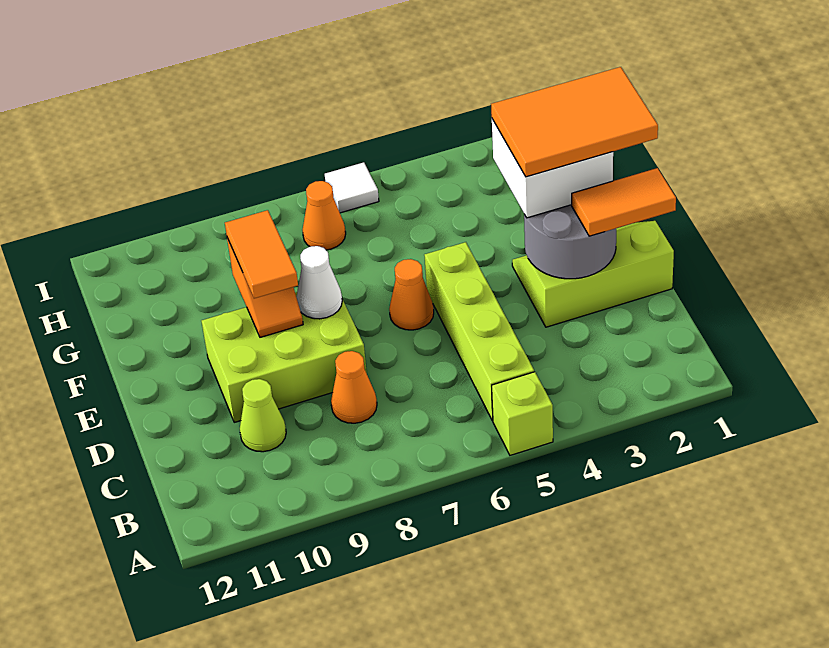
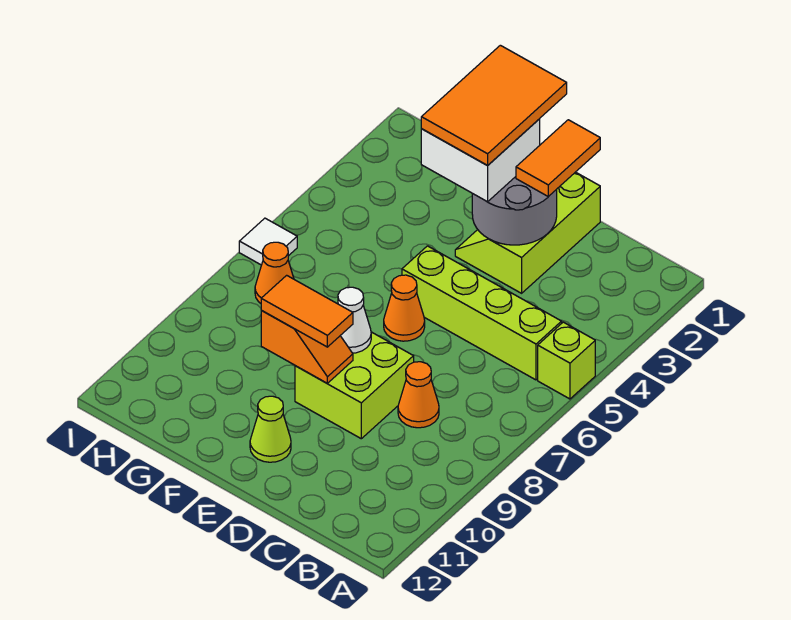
lime cone C10 level 1 -> lime cone E11 level 1
lime brick D8:E10 level 1 -> lime brick D8:E9 level 1

